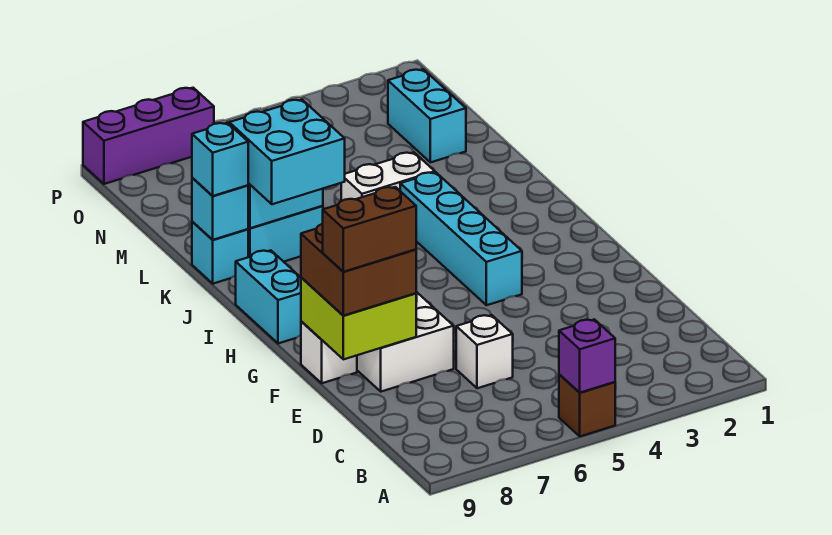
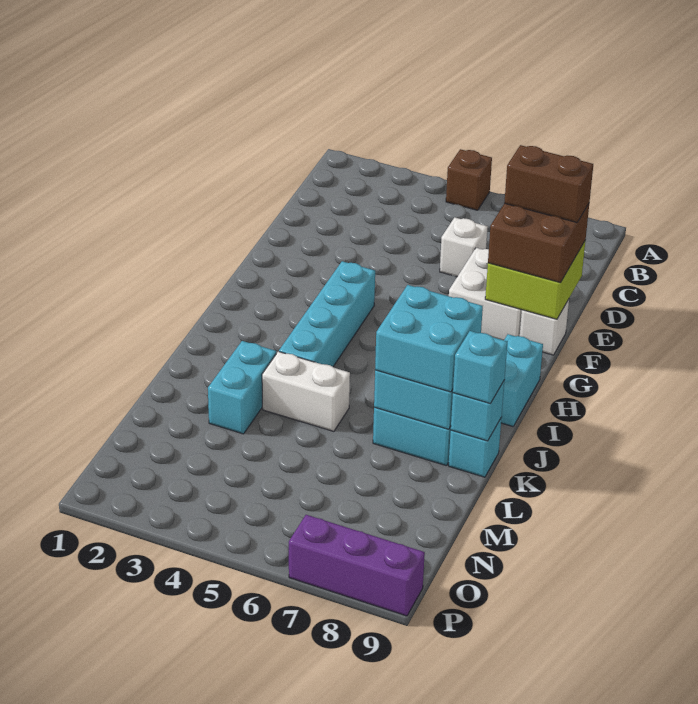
purple brick A5 level 2 -> none
cyan brick M2:N2 level 1 -> cyan brick K3:L3 level 1

